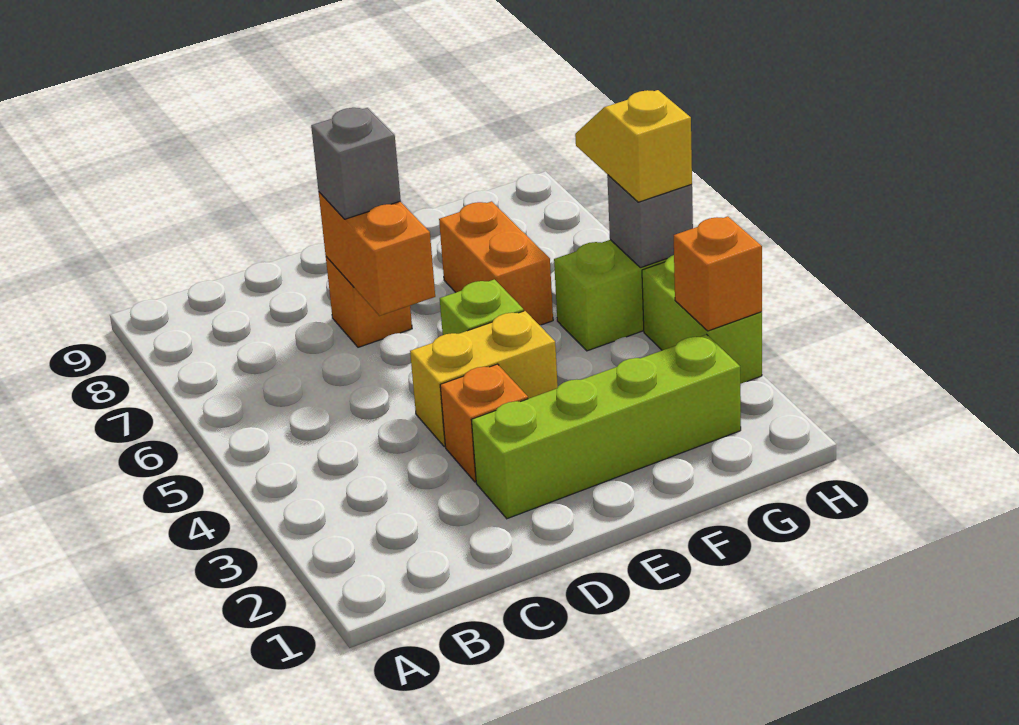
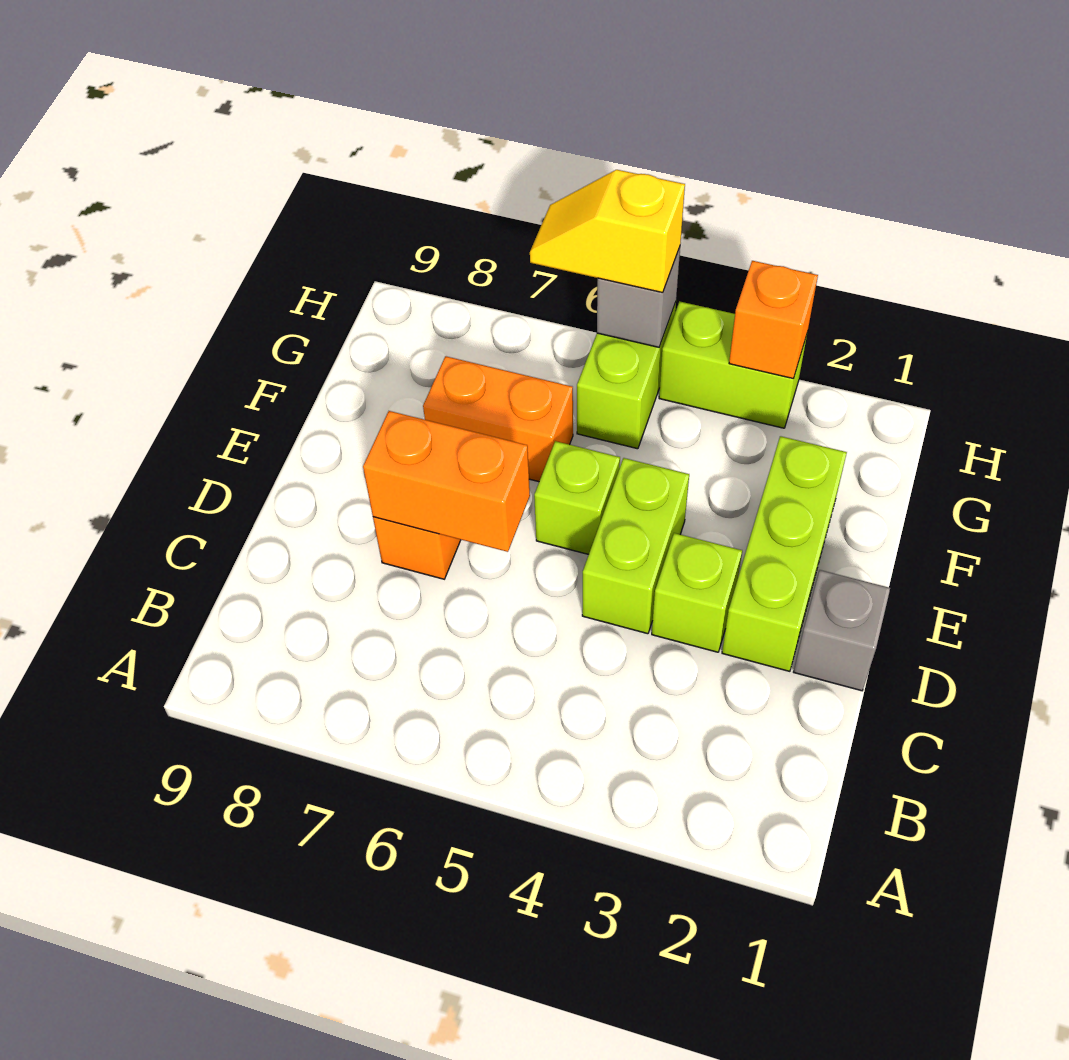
lime brick D2:G2 level 1 -> lime brick D2:F2 level 1
orange brick D3 level 1 -> lime brick D3 level 1
yellow brick D4:E4 level 1 -> lime brick D4:E4 level 1
grey brick D7 level 3 -> grey brick D1 level 1

